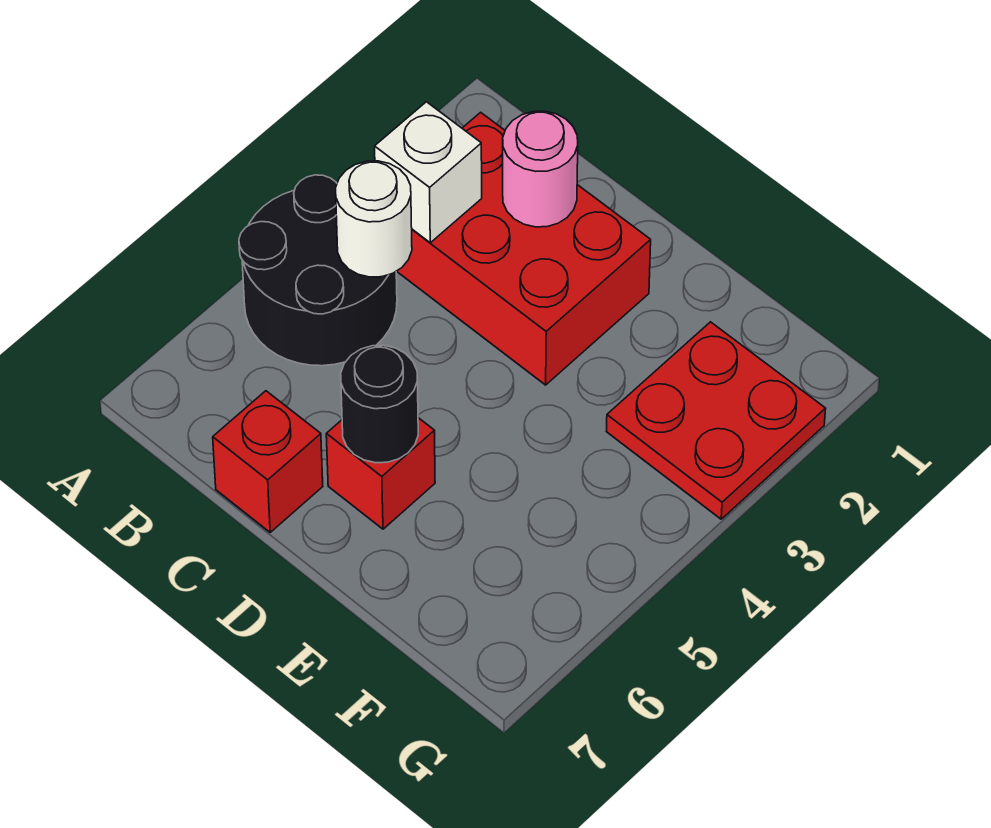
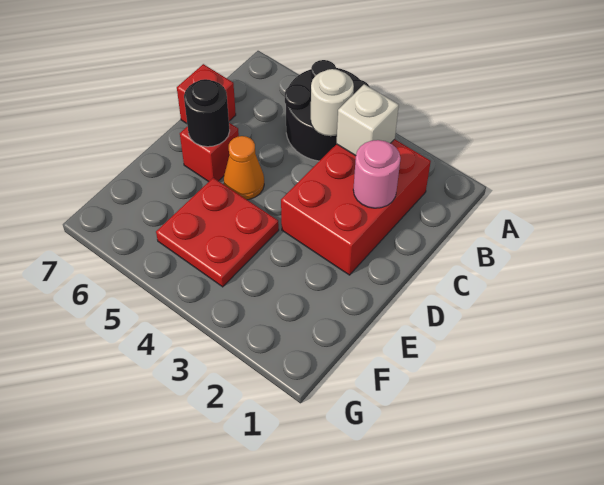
none -> orange cone D5 level 1
red plate F2:G3 level 1 -> red plate E4:F5 level 1

